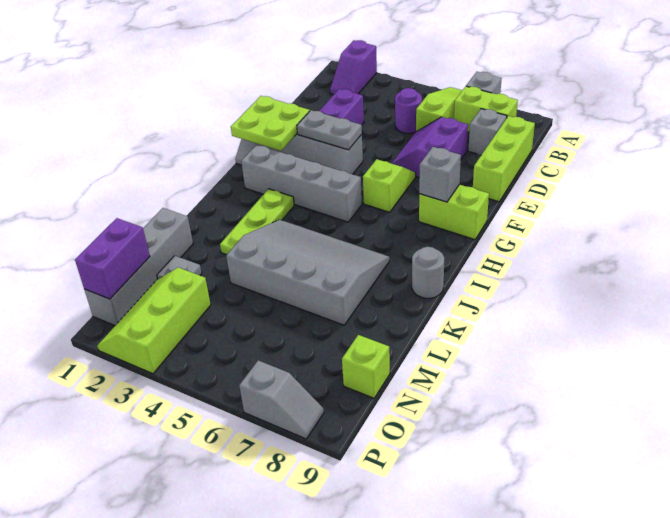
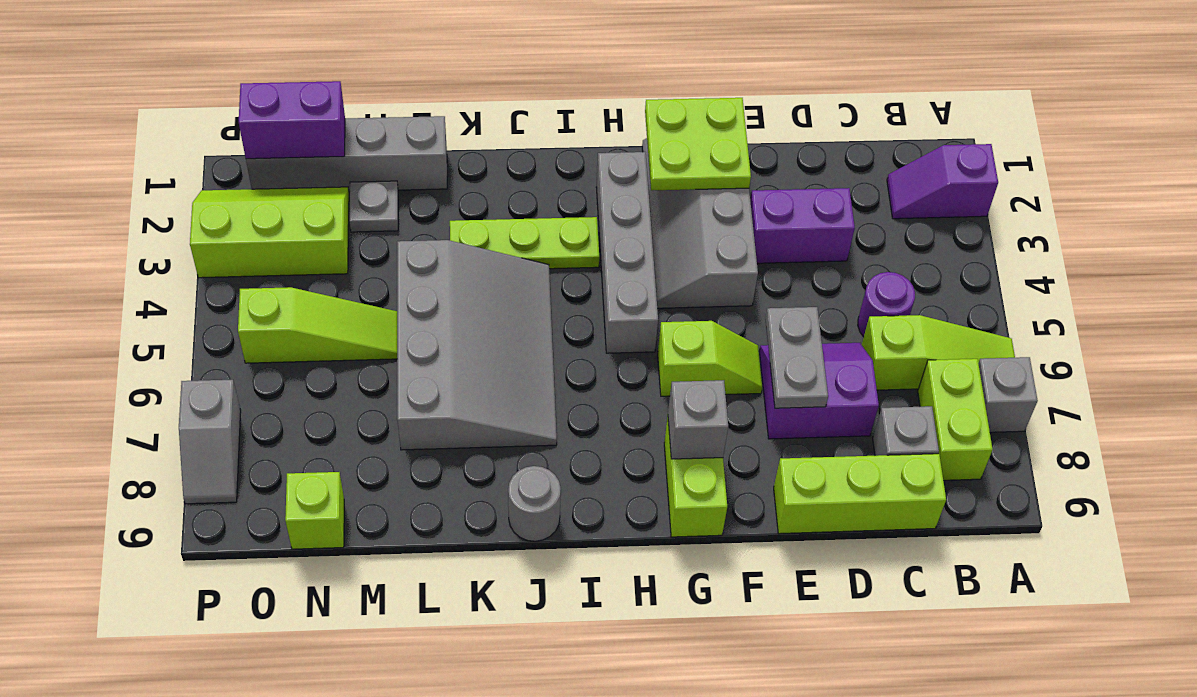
grey plate F3:F4 level 2 -> grey plate E6:E7 level 2
none -> lime slope M5:O5 level 1 top O

